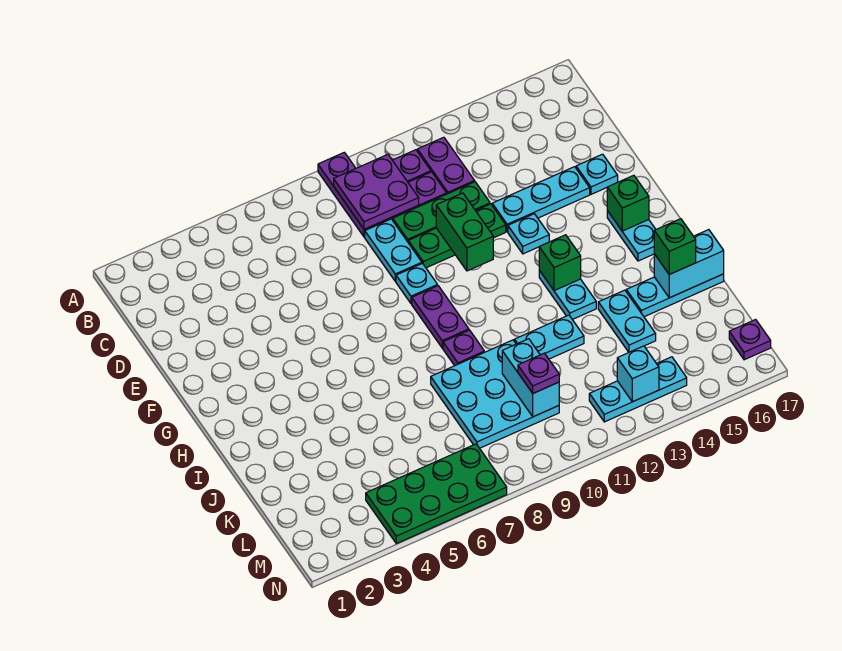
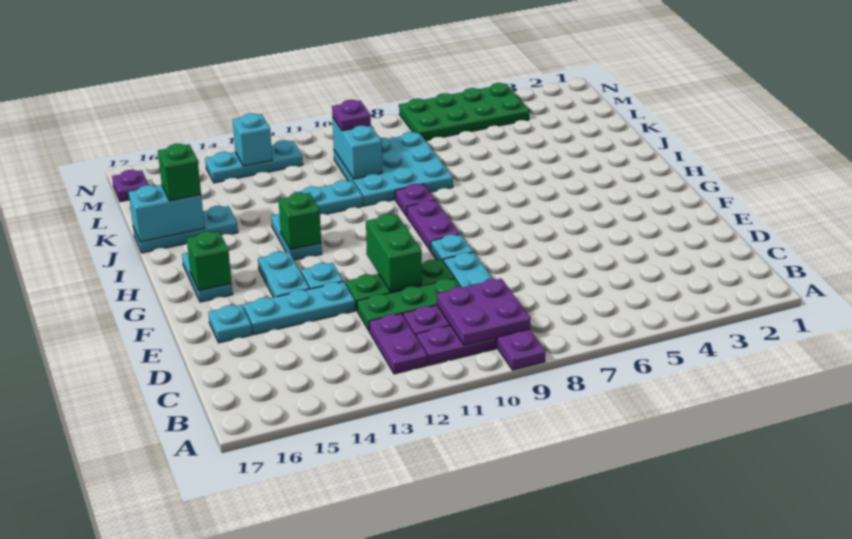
cyan plate J14:K14 level 1 -> cyan plate F14:G14 level 1

